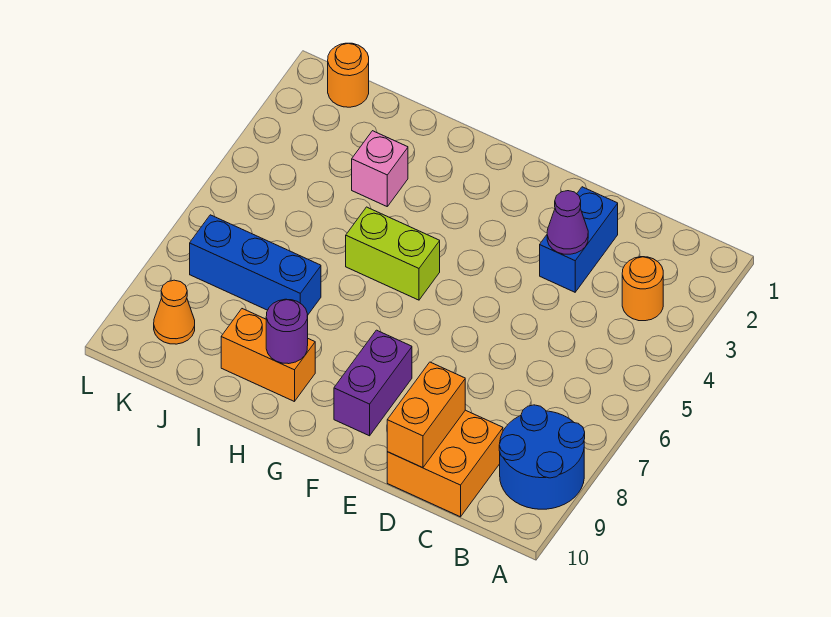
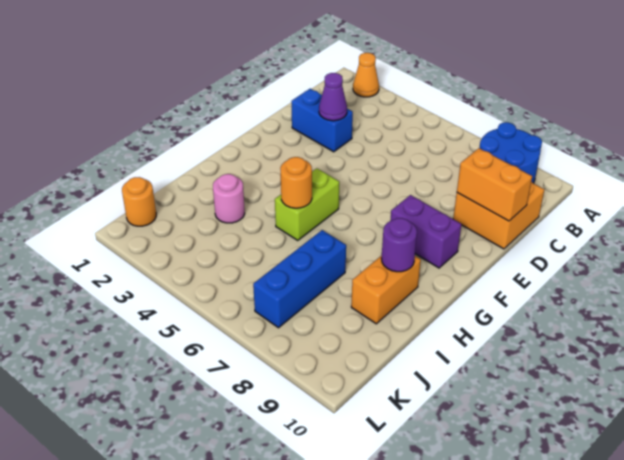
orange round brick B3 level 1 -> orange round brick H5 level 2
pink brick I3 level 1 -> pink round brick I3 level 1
orange cone K9 level 1 -> orange cone A2 level 1

